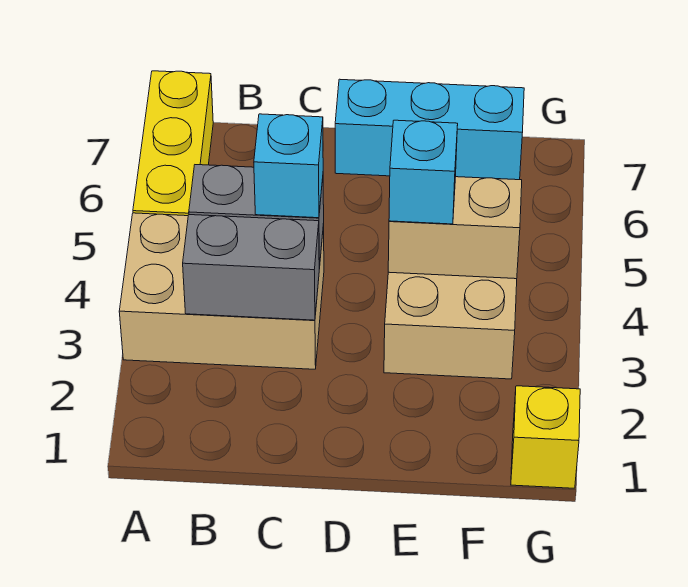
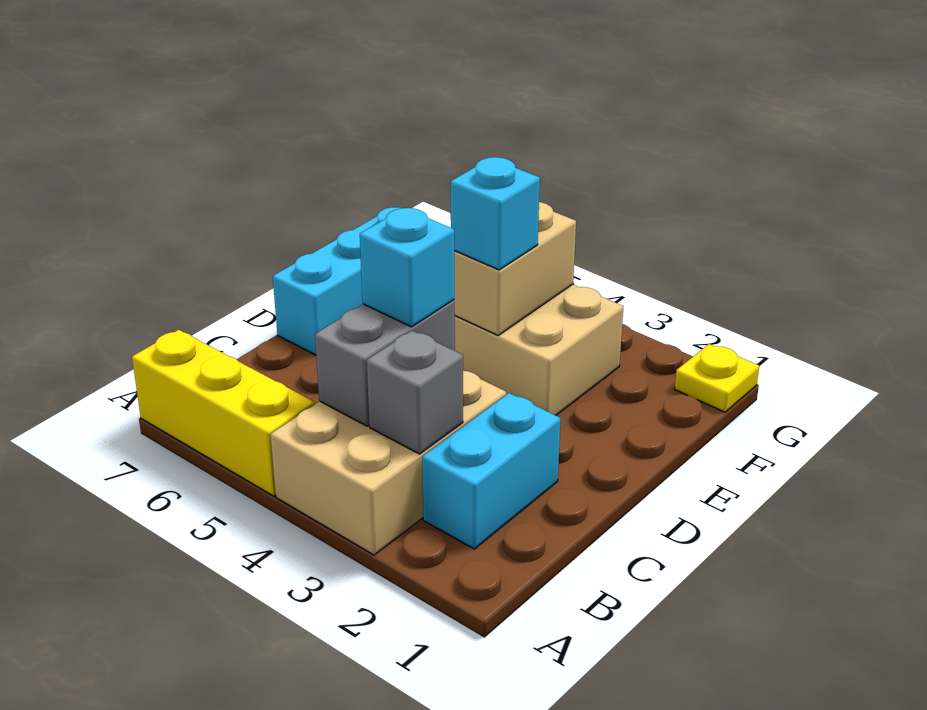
none -> cyan brick B2:C2 level 1
grey brick B3:C3 level 2 -> grey brick B3 level 2
yellow brick G1 level 1 -> yellow plate G1 level 1

